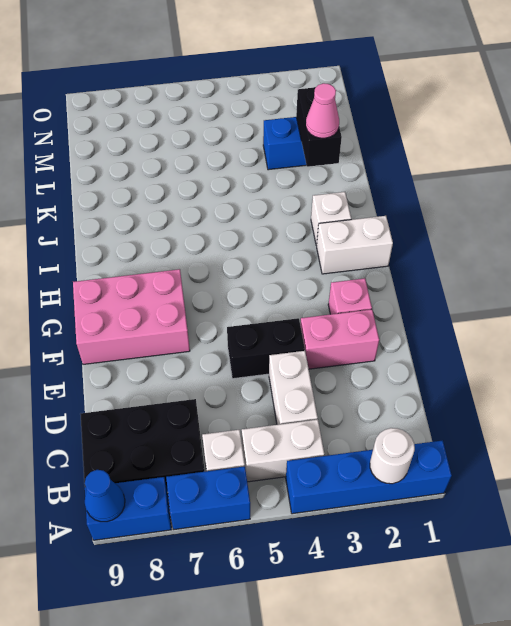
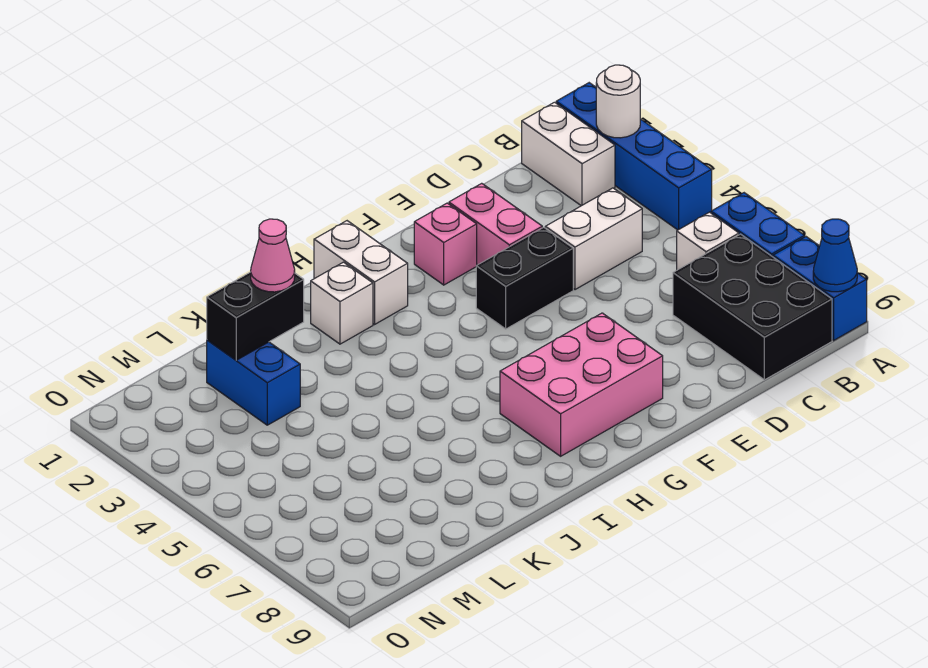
white brick B4:B5 level 1 -> white brick B1:B2 level 1
black brick E4:E5 level 1 -> black brick E4:F4 level 1
pink brick F7:G9 level 1 -> pink brick F7:H8 level 1

